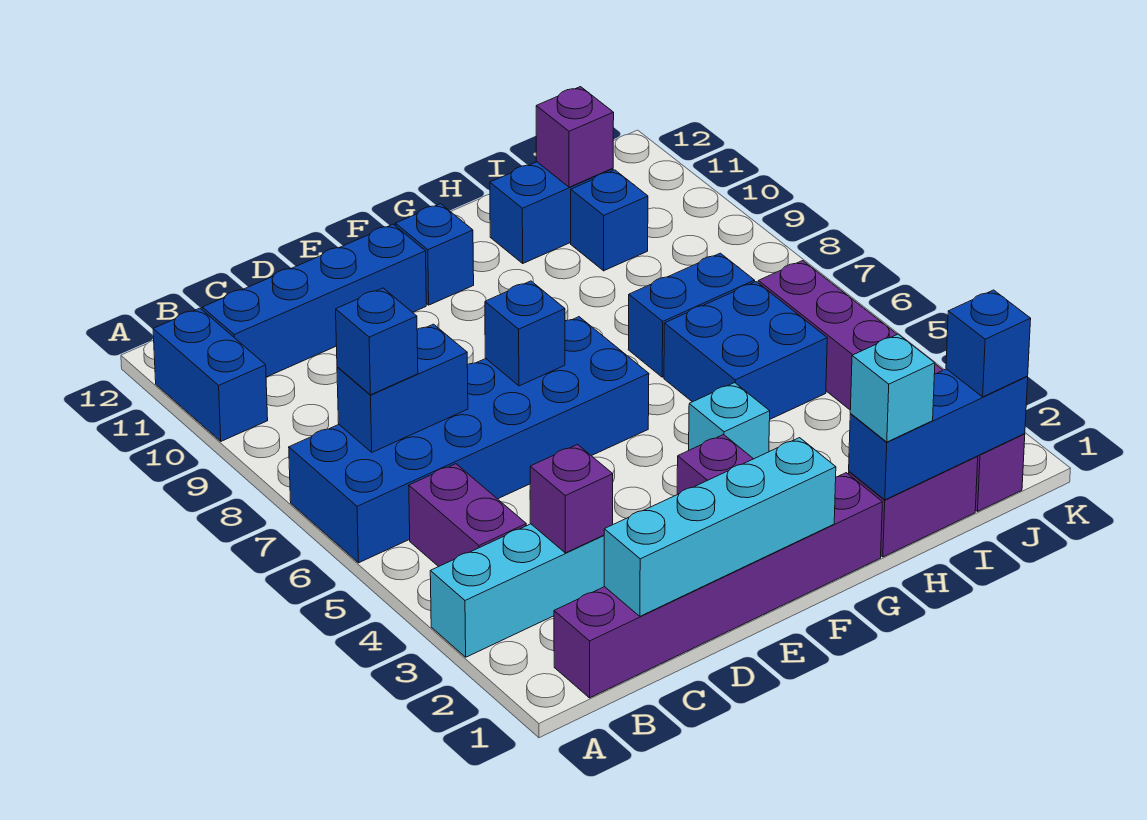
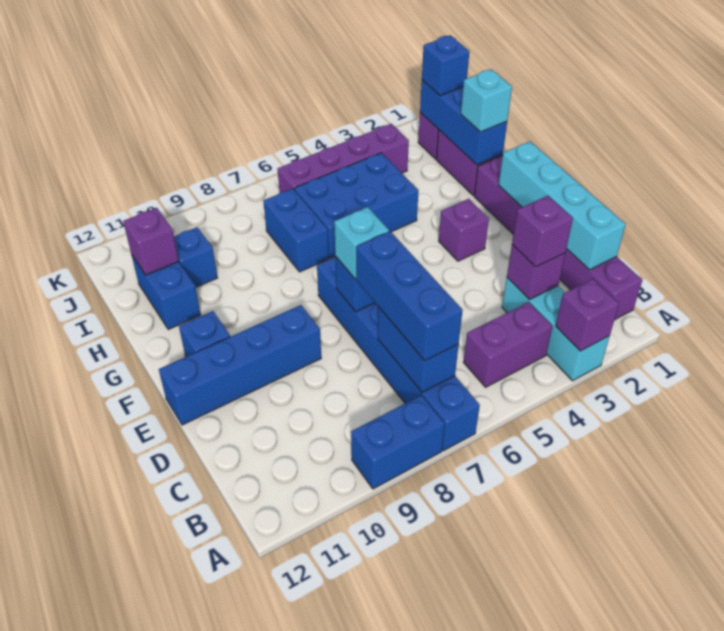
none -> purple brick A3 level 2
blue brick A6:F7 level 1 -> blue brick A7:F7 level 1
blue brick A10:A11 level 1 -> blue brick A8:A9 level 1
blue brick B7 level 3 -> blue brick B7:D7 level 3
blue brick B11:E11 level 1 -> blue brick E9:E12 level 1
none -> purple brick C3 level 3
cyan brick G4 level 1 -> cyan brick E7 level 3
blue brick H5:I6 level 1 -> blue brick H4:I6 level 1

